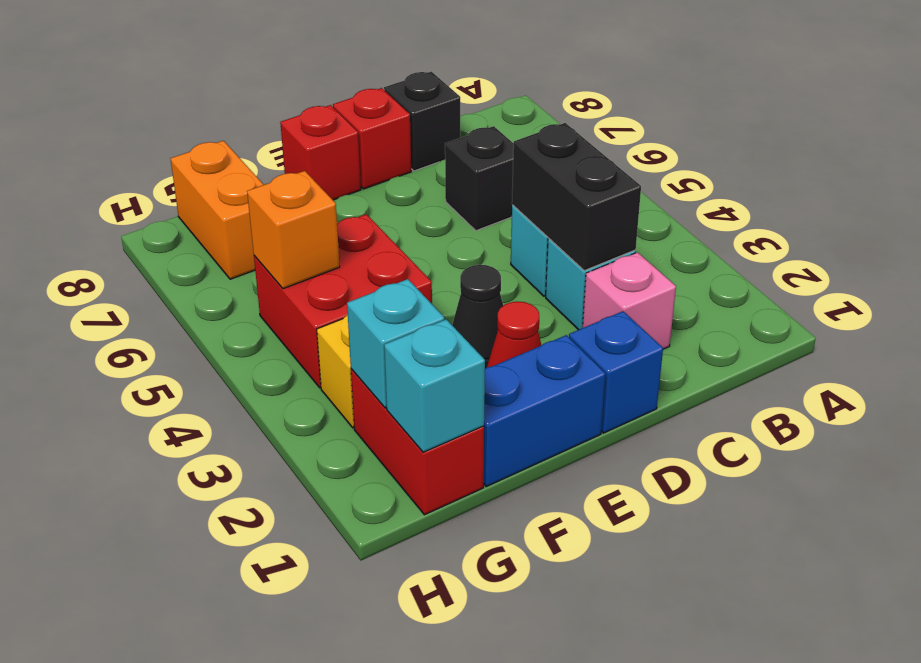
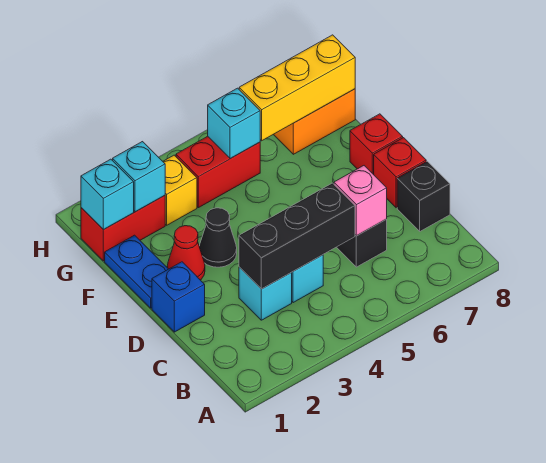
pink brick C2 level 1 -> pink brick C6 level 2
black brick C3:C4 level 2 -> black brick C3:C5 level 2
blue brick E1:F1 level 1 -> blue plate E1:F1 level 1
red brick F4:G5 level 1 -> red brick G4:G5 level 1
orange brick G5 level 2 -> cyan brick G5 level 2
none -> yellow brick G6:G8 level 2

